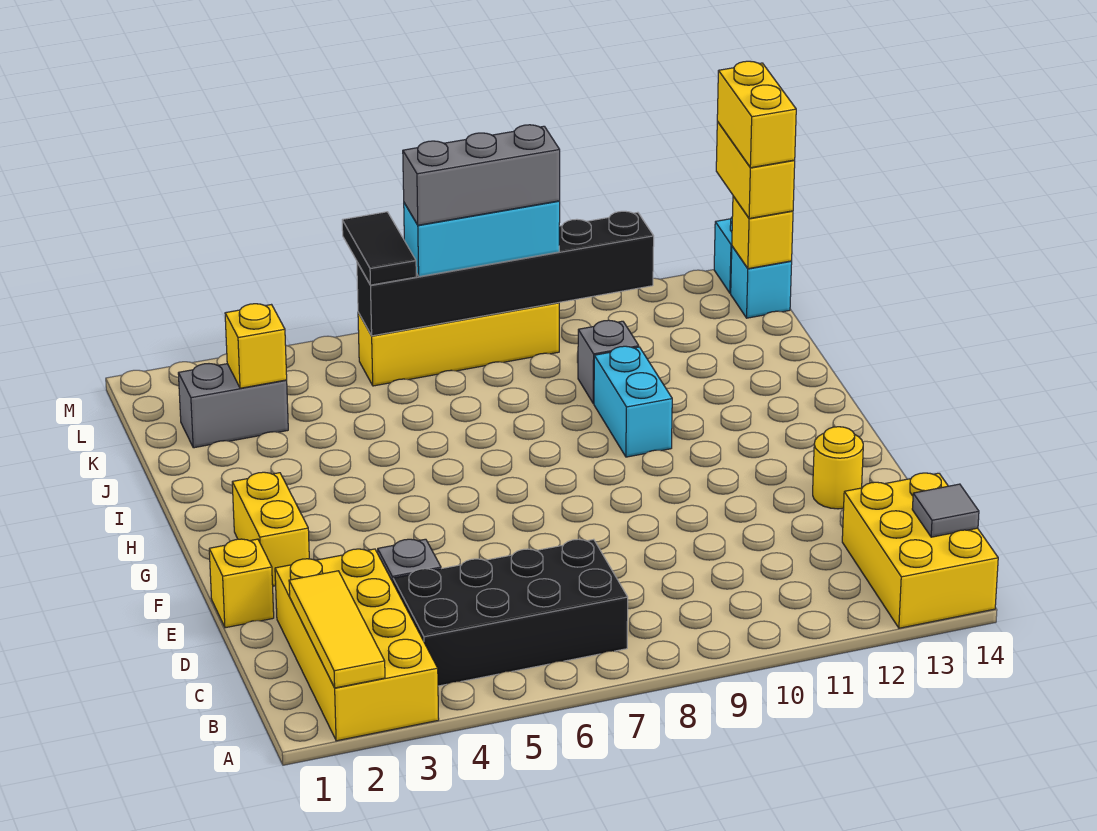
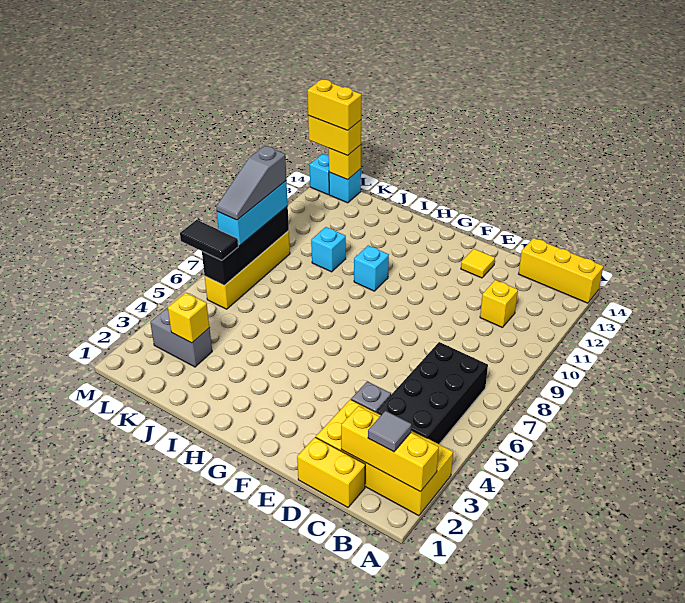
yellow tile A2:C2 level 2 -> yellow brick A2:C2 level 2
yellow brick A13:C14 level 1 -> yellow brick A14:C14 level 1
grey tile B14 level 2 -> grey tile B2 level 3
yellow brick E1 level 1 -> yellow brick C11 level 1
yellow round brick E13 level 1 -> yellow tile E13 level 1
yellow brick F2:G2 level 1 -> yellow brick C1:D1 level 1
cyan brick H10:I10 level 1 -> cyan brick H10 level 1
grey brick J10 level 1 -> cyan brick J10 level 1
grey brick K2:K3 level 1 -> grey brick K3:L3 level 1
black brick L6:L11 level 2 -> black brick L6:L9 level 2
grey brick L7:L9 level 4 -> grey slope L7:L9 level 4 top 9

